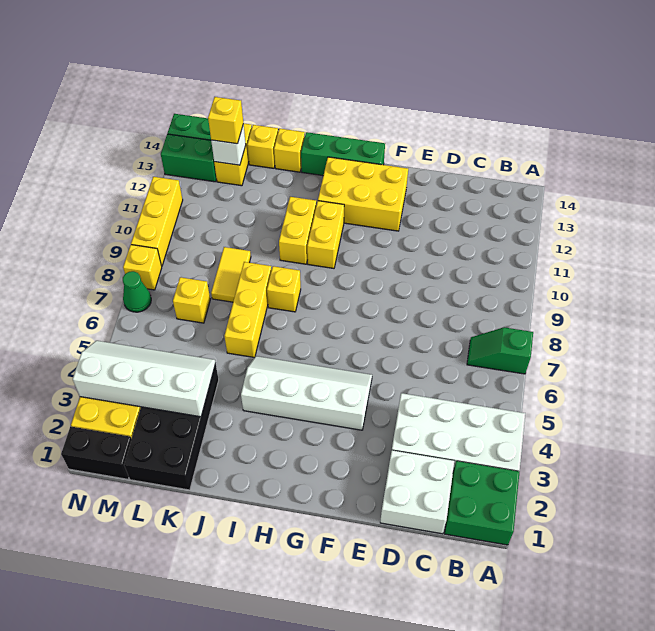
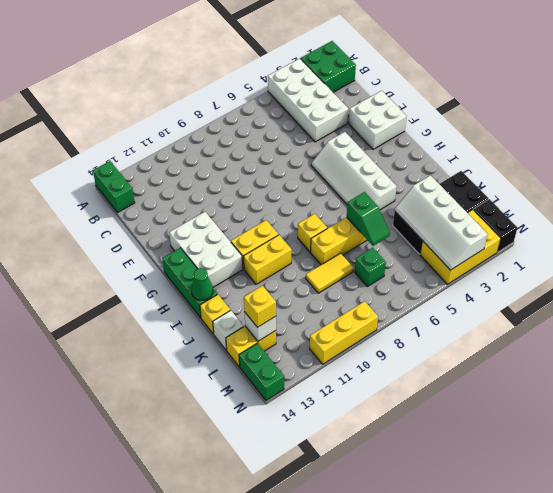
green slope A7:B7 level 1 top A -> green slope J6:K6 level 2 top J
white brick C1:D2 level 1 -> white brick E1:F2 level 1
yellow brick F12:H13 level 1 -> white brick F12:H13 level 1
yellow brick K14 level 1 -> white brick K14 level 1
yellow brick L7 level 1 -> green brick L7 level 1
green brick M13:N13 level 1 -> green brick A14:B14 level 1
green cone N7 level 1 -> green cone I14 level 2
yellow brick N8 level 1 -> none

